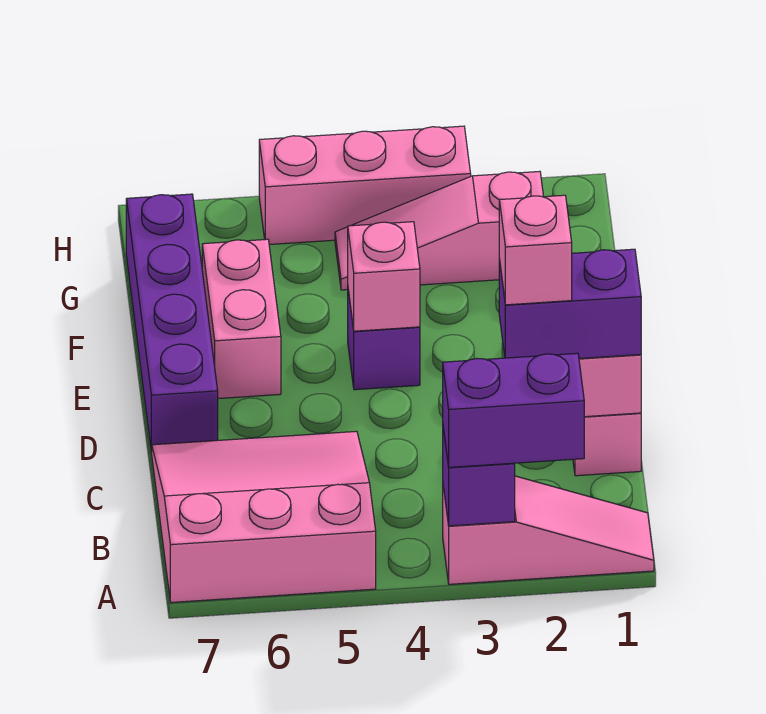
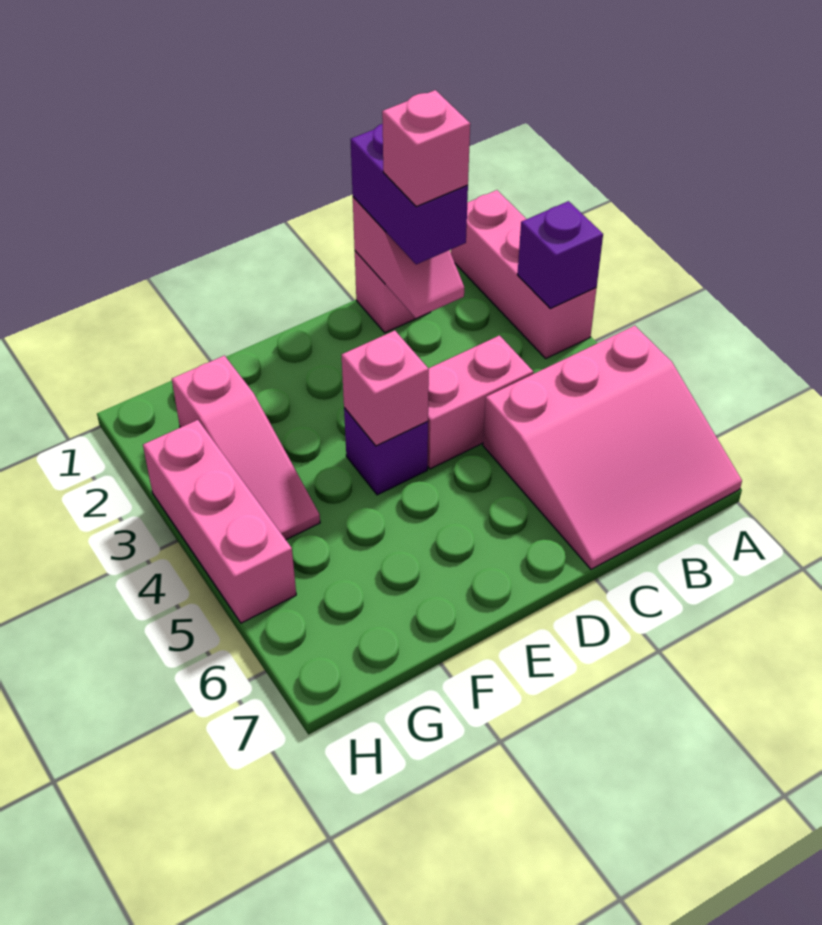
pink slope A1:A3 level 1 top 3 -> pink brick A1:A3 level 1
purple brick A2:A3 level 3 -> none
pink slope A5:C7 level 1 top A -> pink slope A5:C7 level 1 top 5
purple brick D7:G7 level 1 -> none
pink brick E6:F6 level 1 -> pink brick C4:D4 level 1

